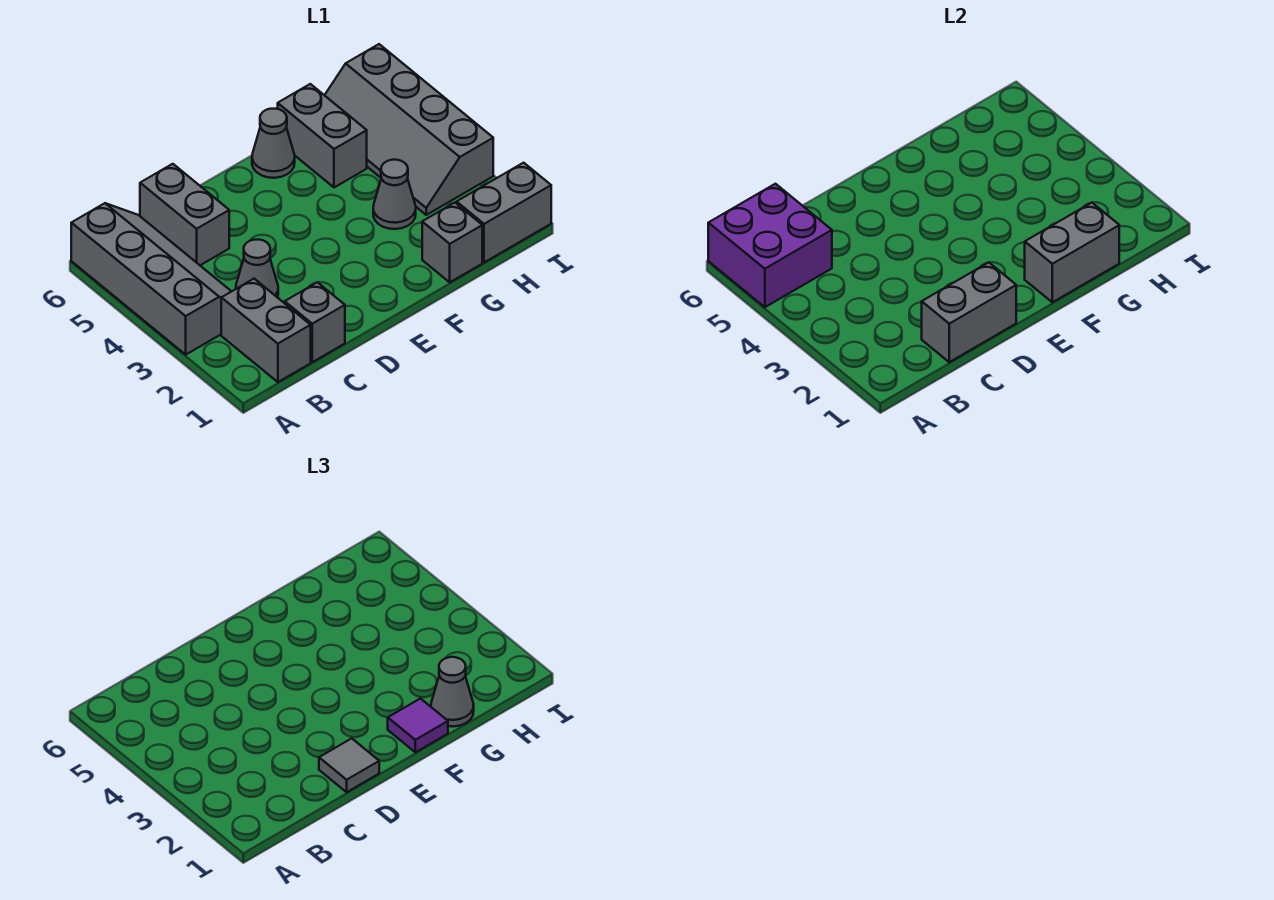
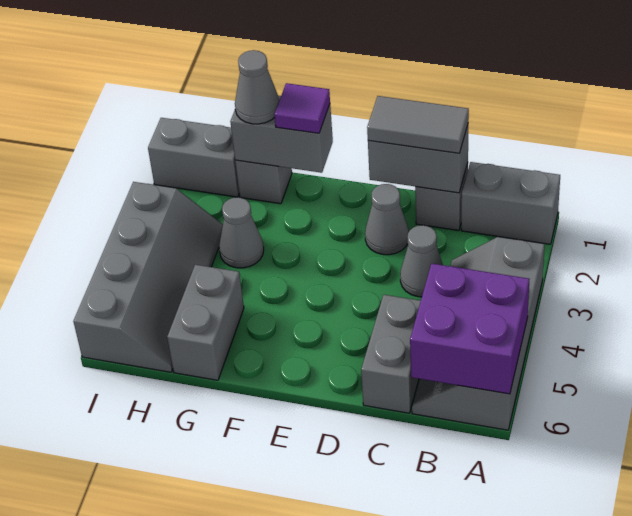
grey brick B1:B2 level 1 -> grey brick A1:B1 level 1
grey tile D1 level 3 -> grey tile C1:D1 level 3
grey cone F6 level 1 -> grey cone D2 level 1

